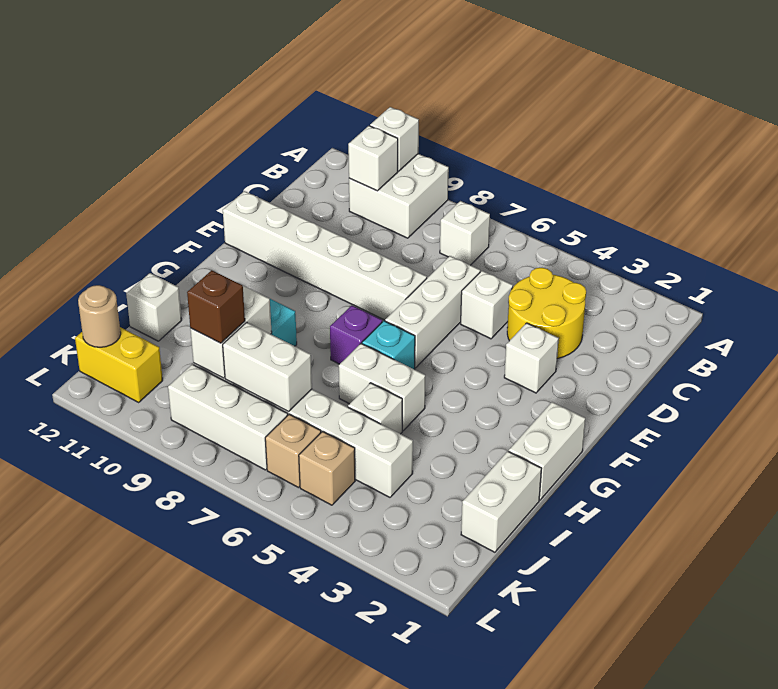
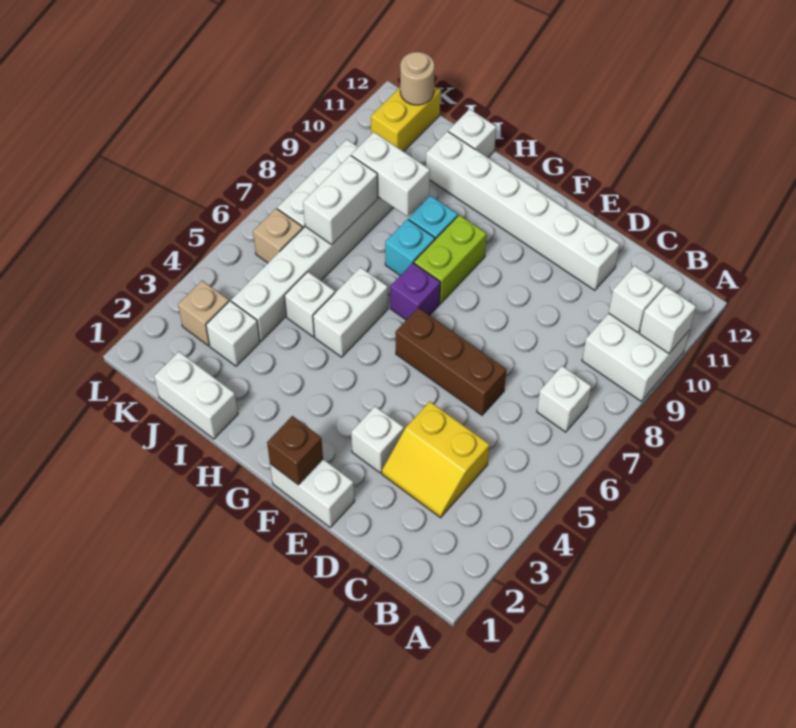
yellow round brick C3:D4 level 1 -> yellow slope C3:D4 level 1 top 4
white brick D5 level 1 -> white brick J3 level 1
white brick D6:F6 level 1 -> brown brick D6:F6 level 1
white brick E7:E12 level 1 -> white brick D11:I11 level 1
white brick G1:H1 level 1 -> white brick E1:F1 level 1
cyan brick G6 level 1 -> cyan brick H8 level 1
none -> lime brick G8:G9 level 1
brown brick J9 level 3 -> brown brick F1 level 2
tan brick K5 level 1 -> tan brick K3 level 1

